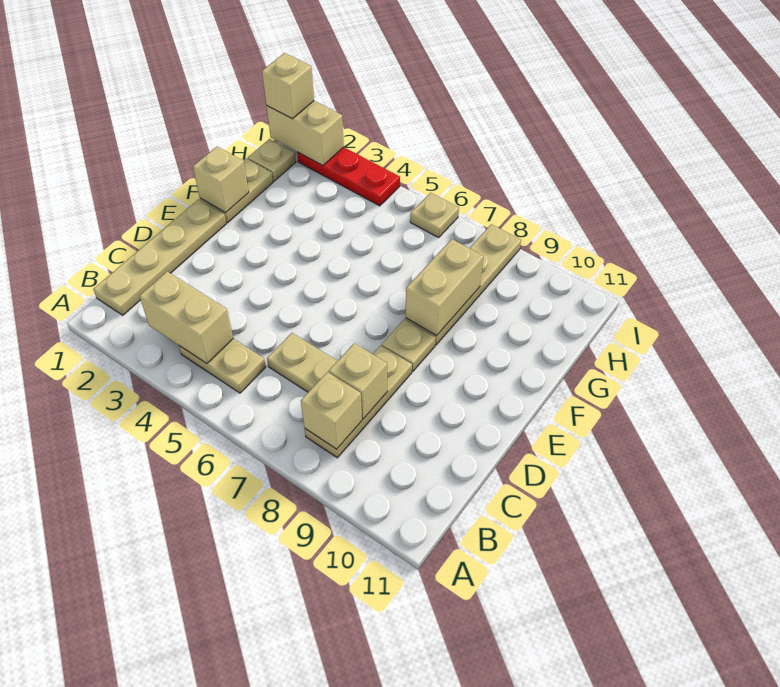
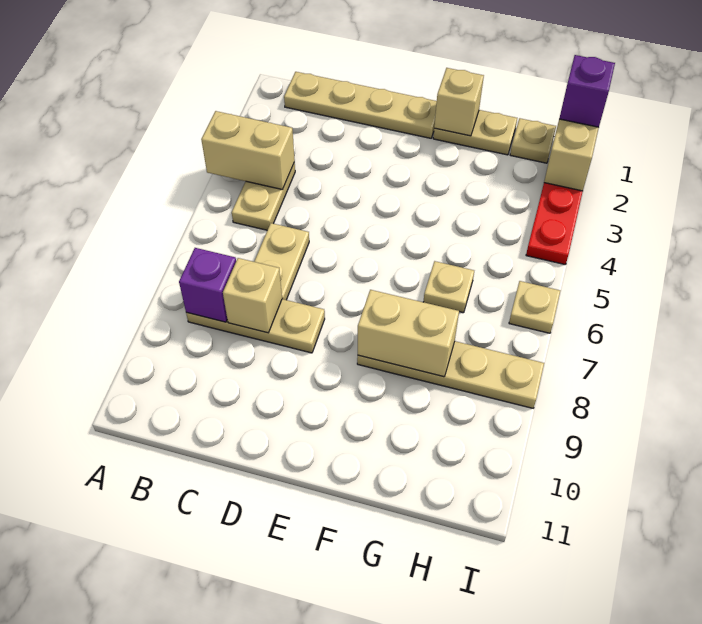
tan brick B3:B4 level 2 -> tan brick A4:B4 level 2
tan brick B8 level 2 -> purple brick B8 level 2
tan plate E8 level 1 -> tan plate G6 level 1
tan brick I1 level 3 -> purple brick I1 level 3

